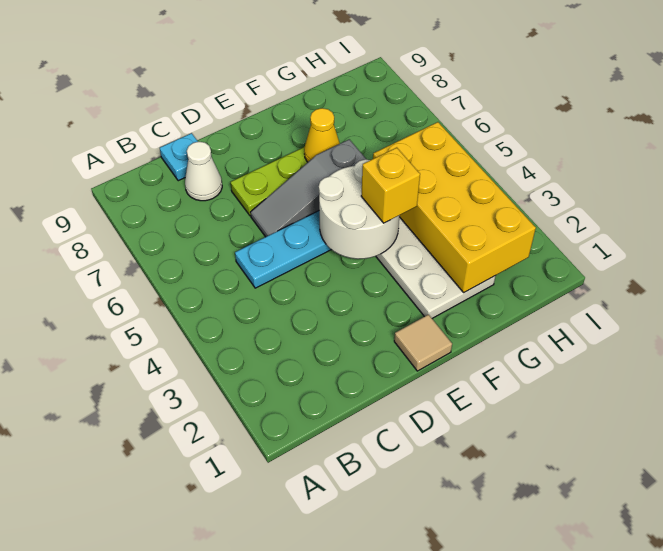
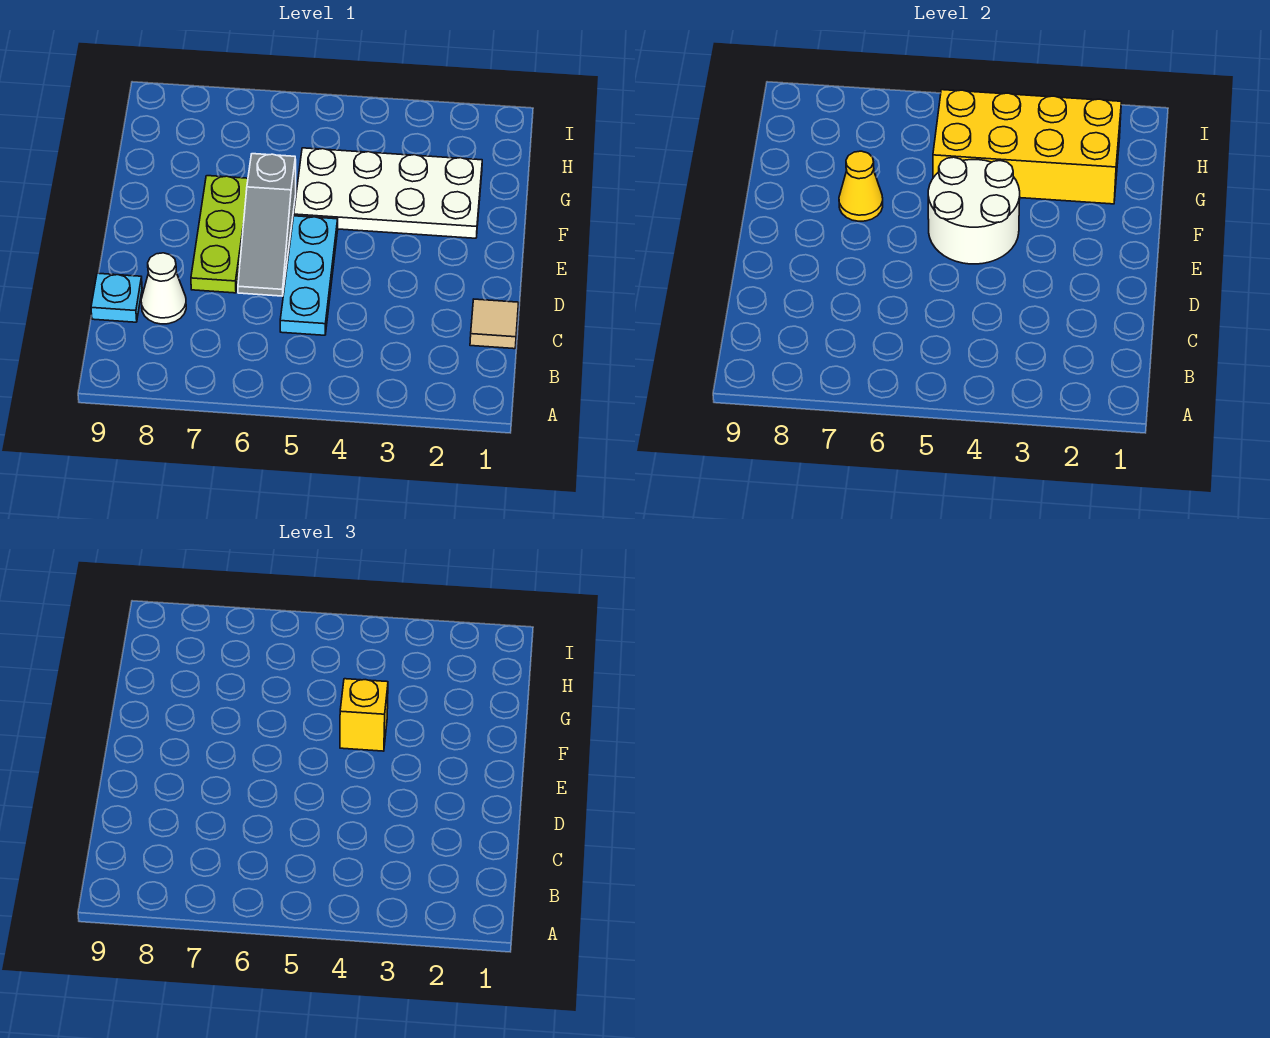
tan tile E1 level 1 -> tan tile C1 level 1

